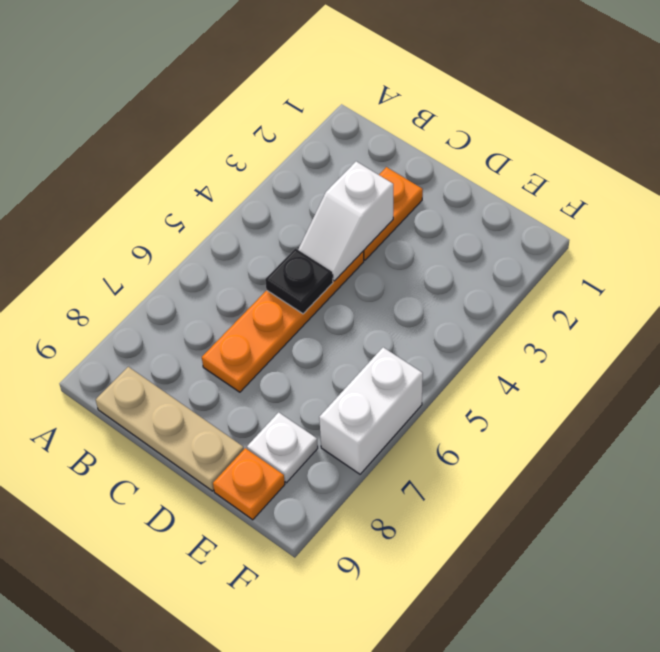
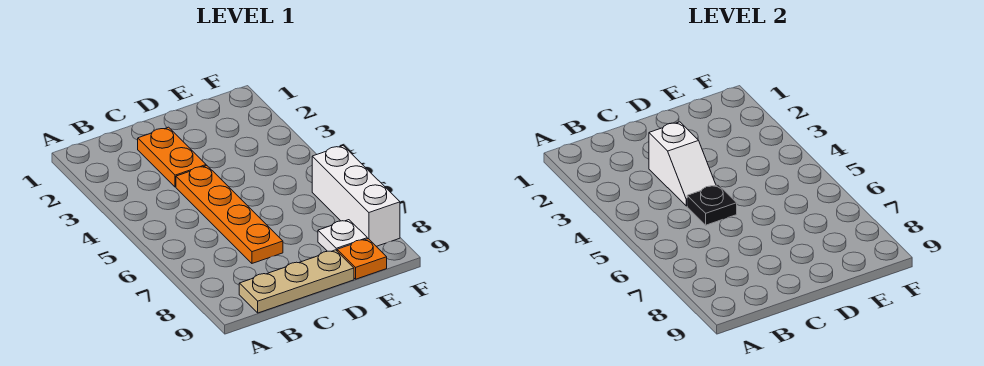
white brick F6:F7 level 1 -> white brick F6:F8 level 1

